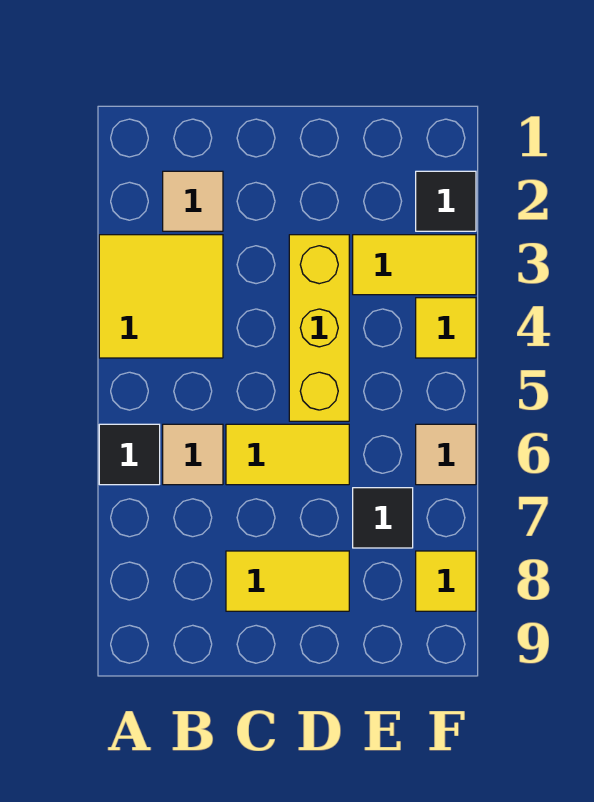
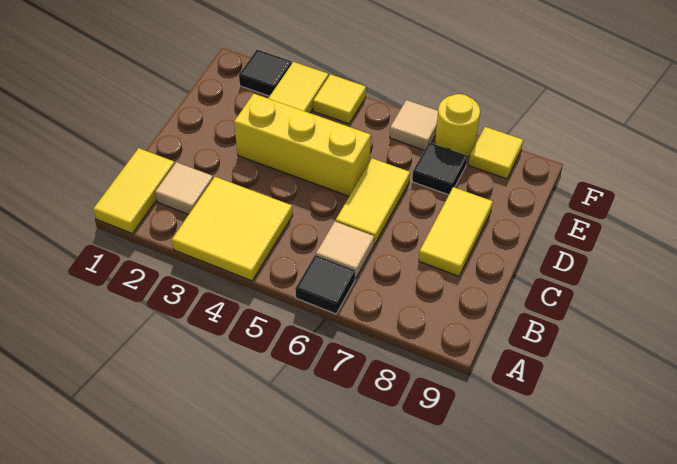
none -> yellow tile A1:B1 level 1
none -> yellow round brick F7 level 1

